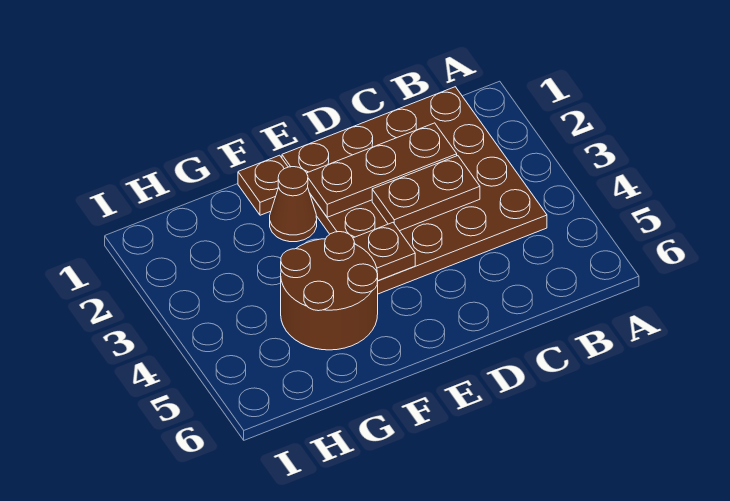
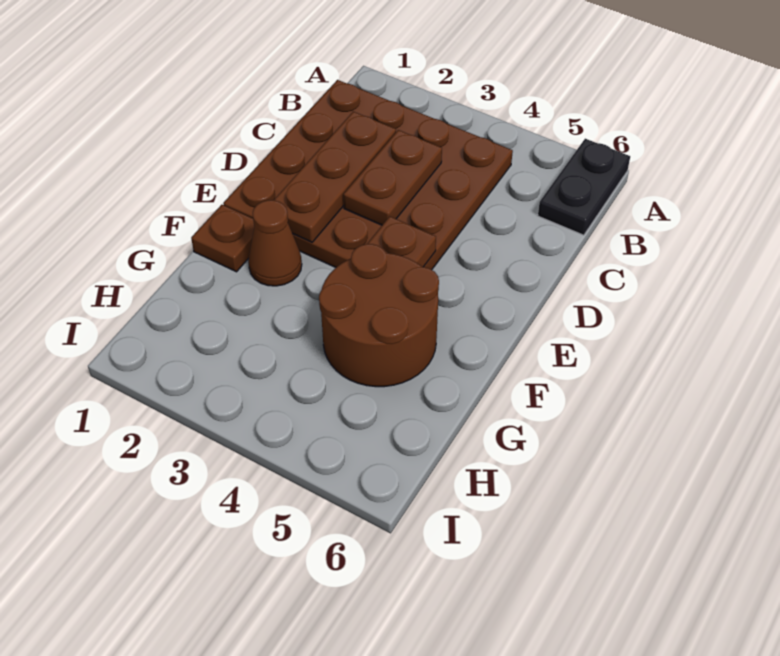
none -> black plate A6:B6 level 1

